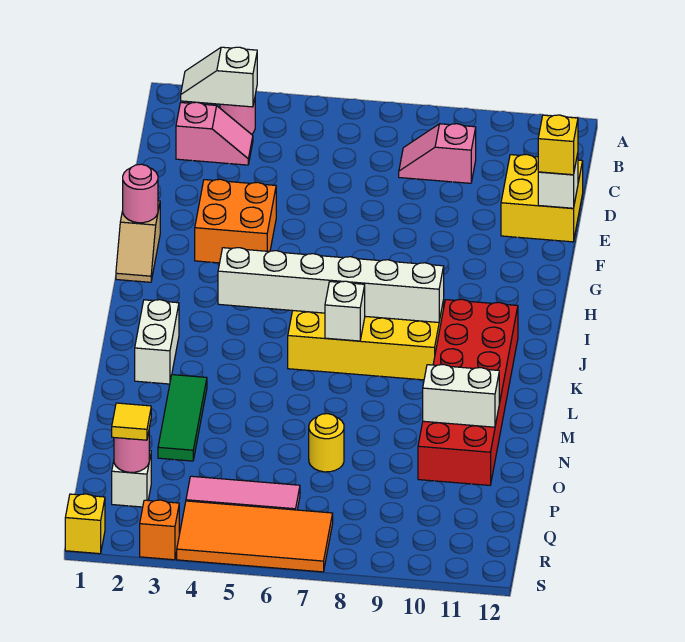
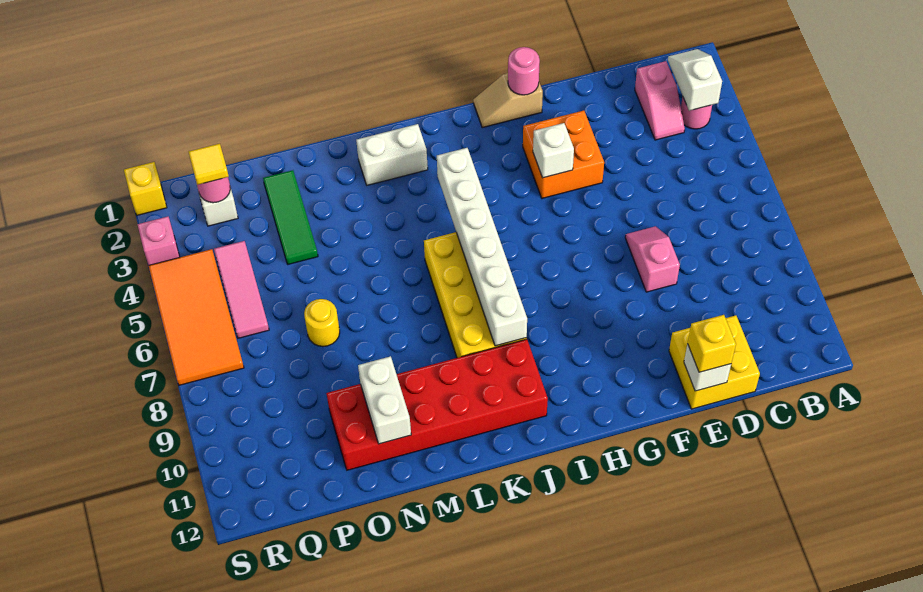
pink slope C8:C9 level 1 top 9 -> pink slope E7:E8 level 1 top 8
white brick K7 level 2 -> white brick G4 level 2
green tile M3:O3 level 1 -> green tile O2:O4 level 1
orange brick S3 level 1 -> pink brick S3 level 1

